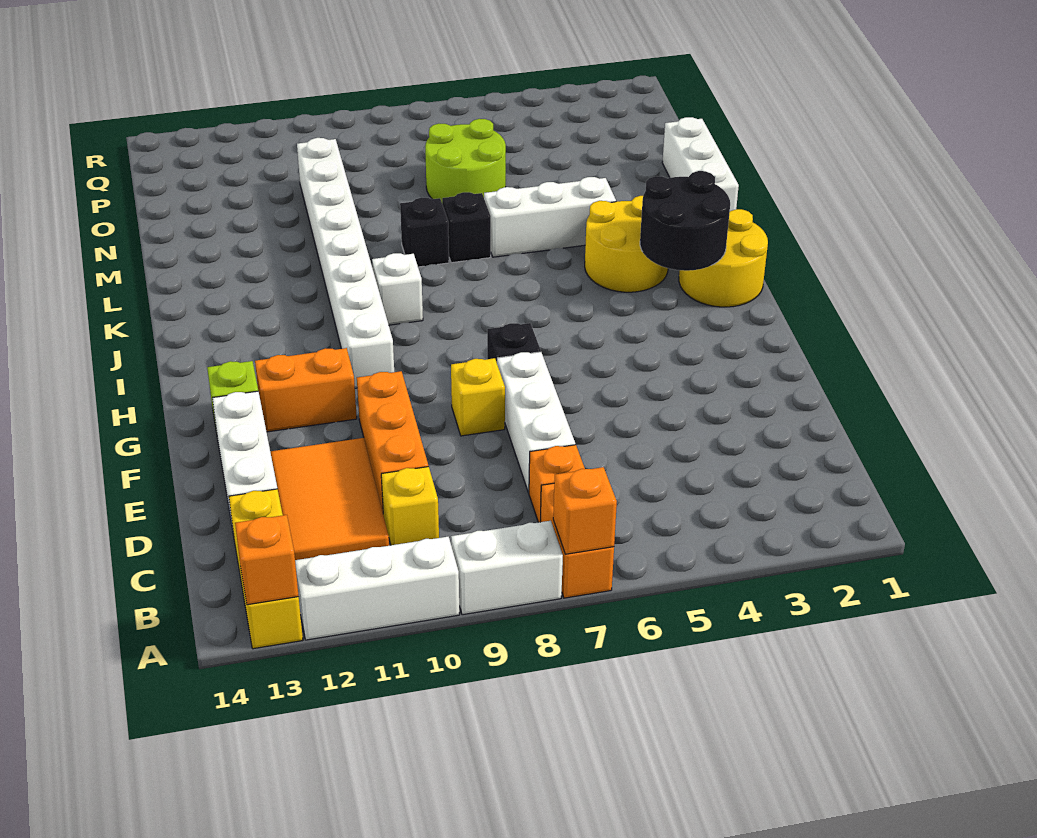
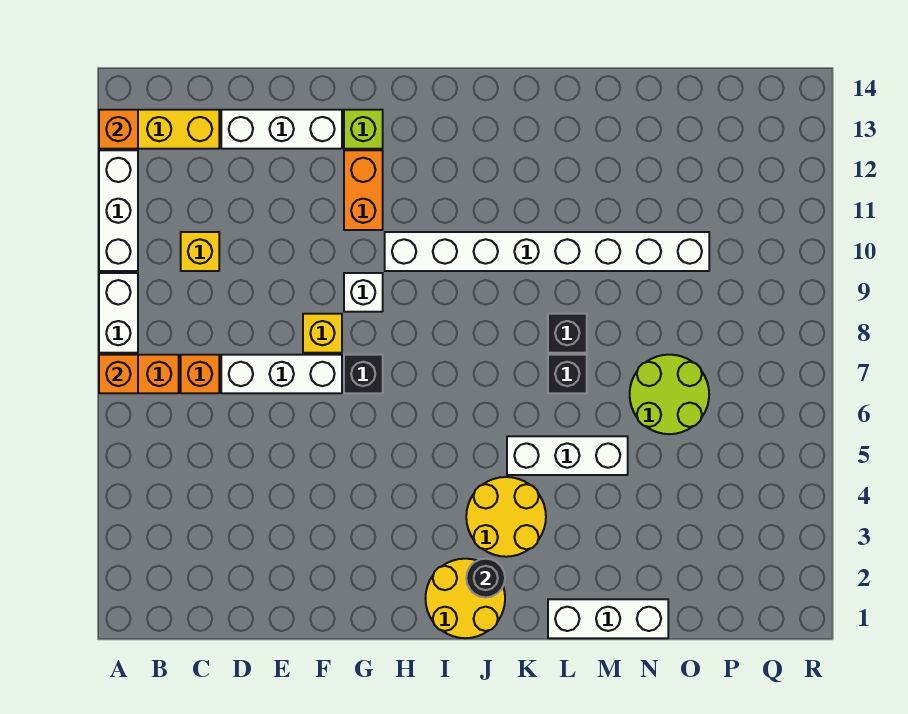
orange tile C11:E12 level 1 -> none
orange brick D10:F10 level 1 -> none
black round brick I2:J3 level 2 -> black round brick J2 level 2
white brick J9 level 1 -> white brick G9 level 1
white brick L4:L6 level 1 -> white brick K5:M5 level 1

